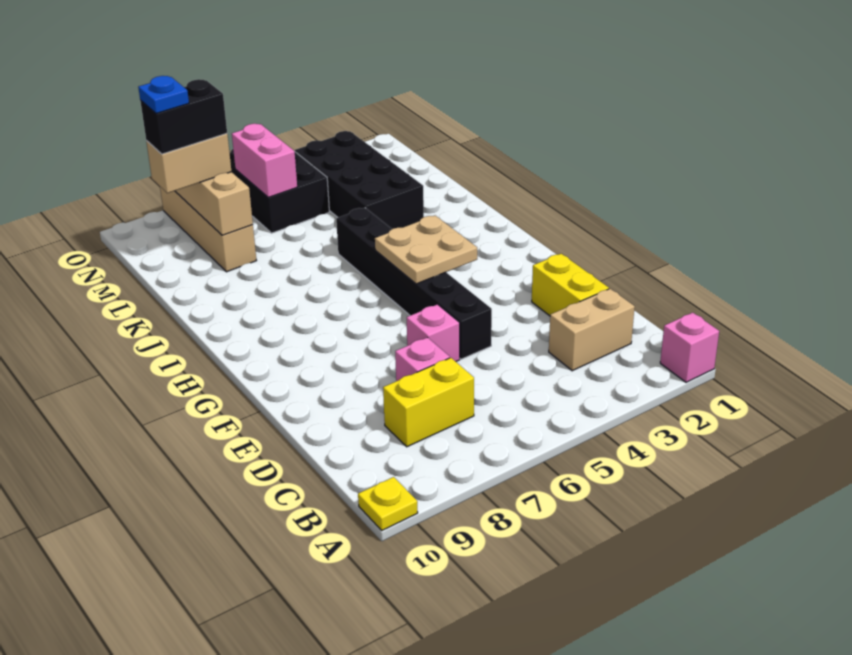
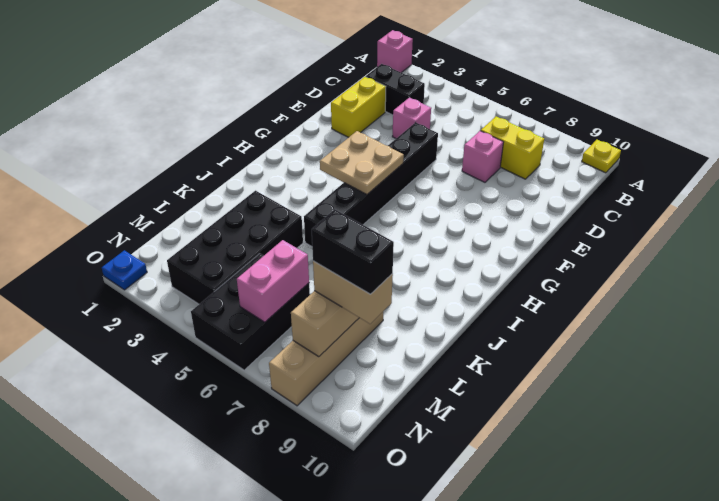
tan brick C2:C3 level 1 -> black brick C2:C3 level 1
pink brick E6 level 1 -> pink brick D4 level 1
blue plate M9 level 5 -> blue plate O1 level 1

